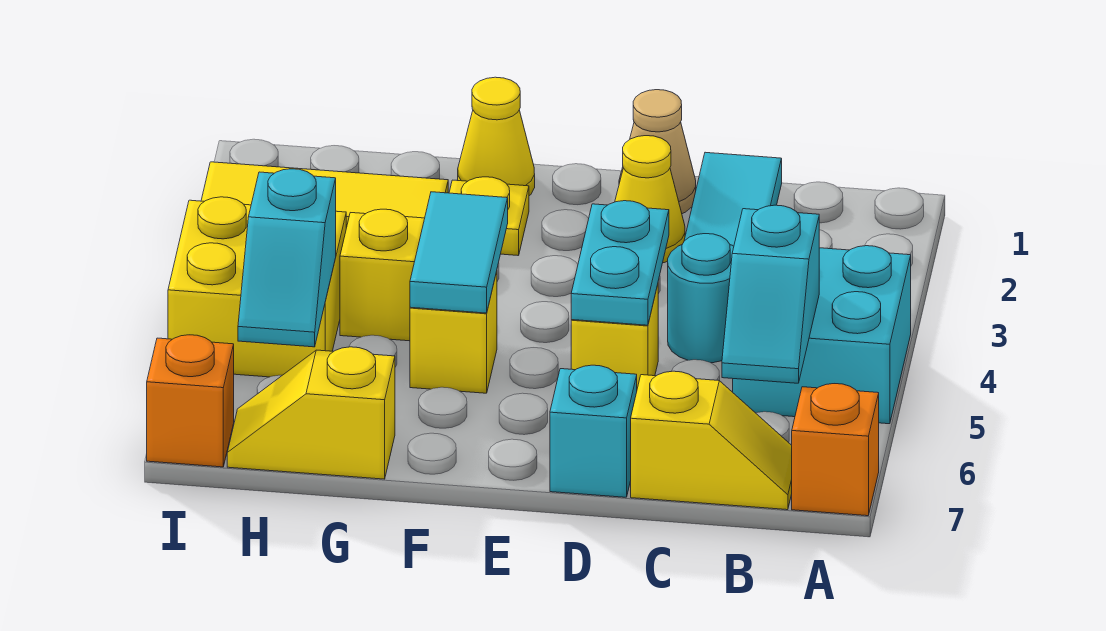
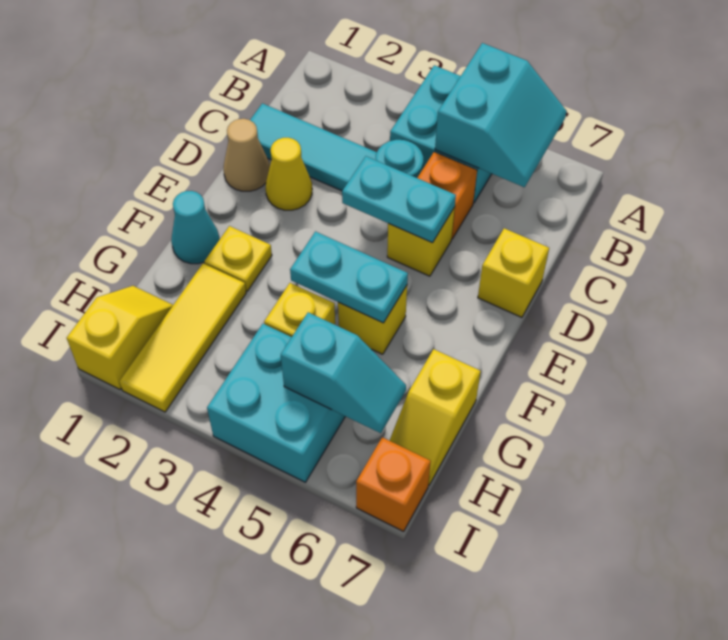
orange brick A7 level 1 -> orange brick C5 level 1
cyan slope B5:B6 level 2 top 5 -> cyan slope A5:B6 level 2 top 5
yellow slope B7:C7 level 1 top C -> yellow slope H1:I1 level 1 top I
cyan brick D7 level 1 -> yellow brick D7 level 1
yellow cone F1 level 1 -> cyan cone F1 level 1
cyan tile F4:F5 level 2 -> cyan plate F4:F5 level 2
yellow brick H4:I5 level 1 -> cyan brick H4:I5 level 1

